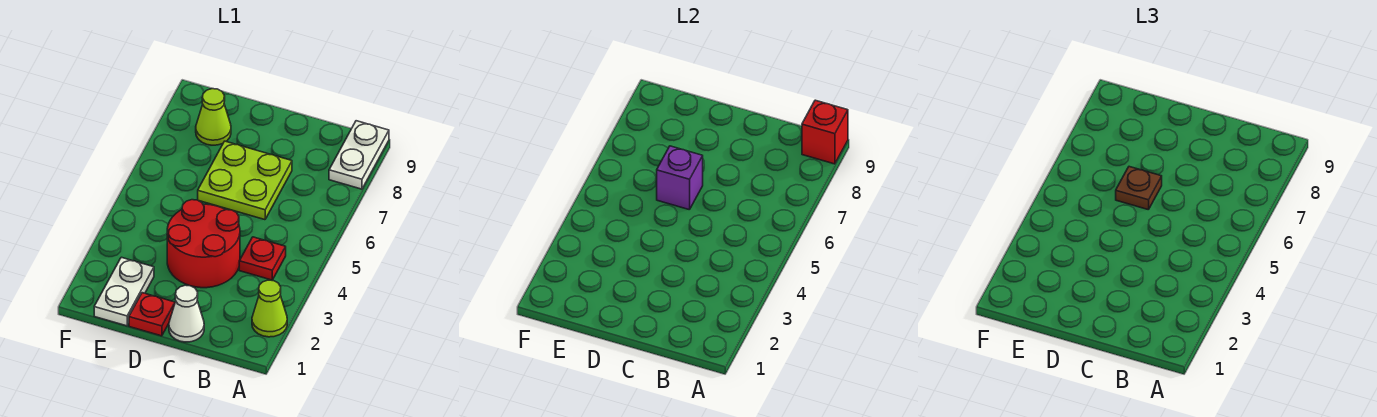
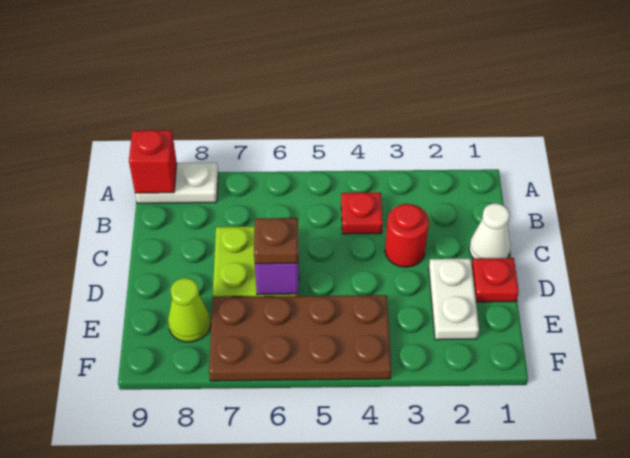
lime cone A2 level 1 -> none
red round brick C3:D4 level 1 -> red round brick C3 level 1
white plate E1:E2 level 1 -> white plate D2:E2 level 1
none -> brown plate E4:F7 level 1

